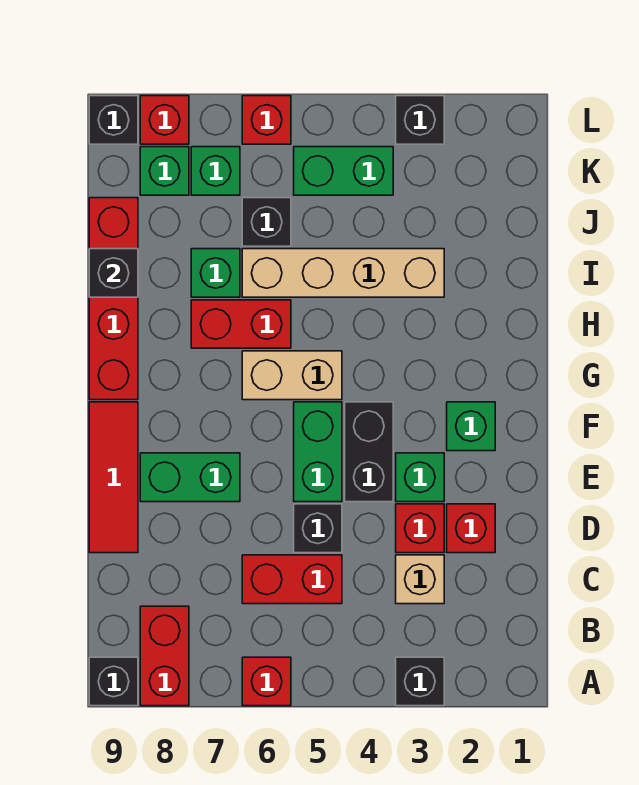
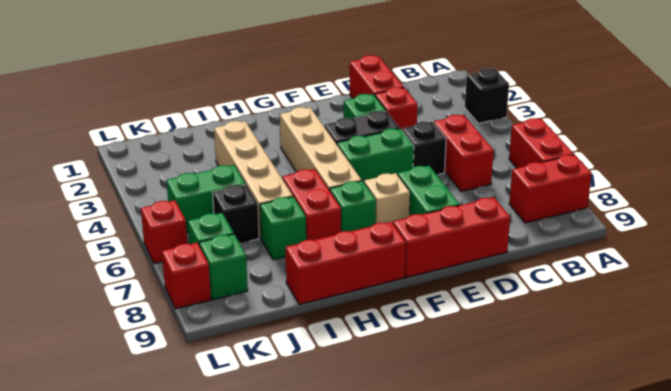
red brick A6 level 1 -> red brick A6:A7 level 1
black brick A9 level 1 -> none
tan brick C3 level 1 -> tan brick F7 level 1
red brick D2 level 1 -> red brick D1:D2 level 1
red tile D9:F9 level 1 -> red brick D9:F9 level 1
green brick F2 level 1 -> green brick G7 level 1
tan brick G5:G6 level 1 -> tan brick G3:G6 level 1
red brick G9:J9 level 1 -> red brick G9:I9 level 1
black brick I9 level 2 -> none
green brick K4:K5 level 1 -> green brick J5:K5 level 1
black brick L3 level 1 -> none
black brick L9 level 1 -> none

